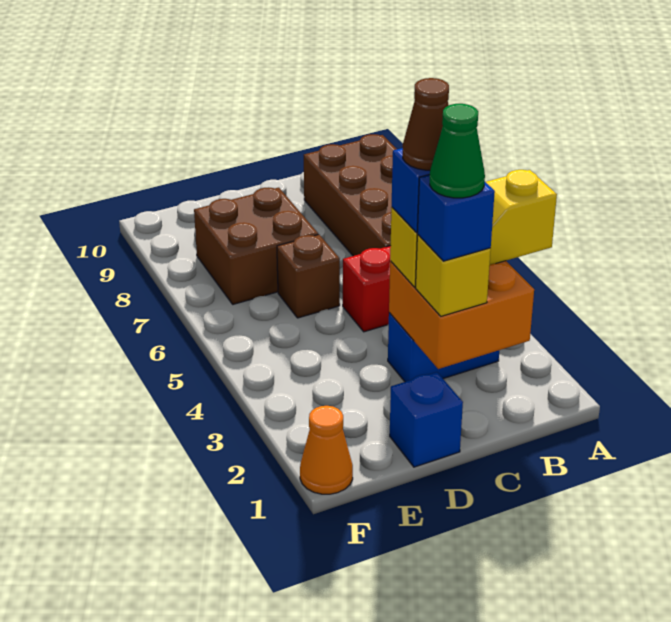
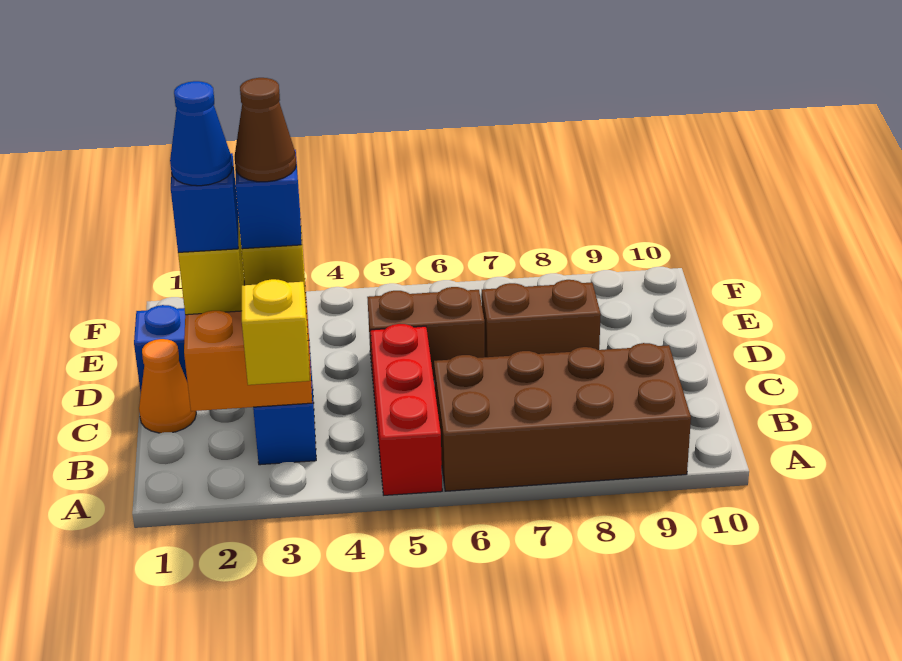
green cone C2 level 5 -> blue cone C2 level 5
brown brick D6 level 1 -> brown brick D5:D6 level 1
brown brick D7:E8 level 1 -> brown brick D7:D8 level 1
orange cone F1 level 1 -> orange cone C1 level 1

